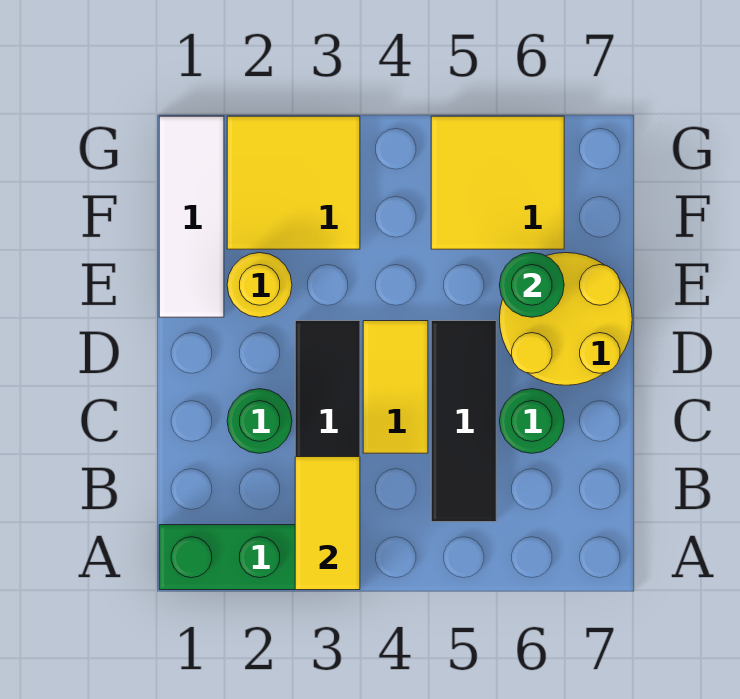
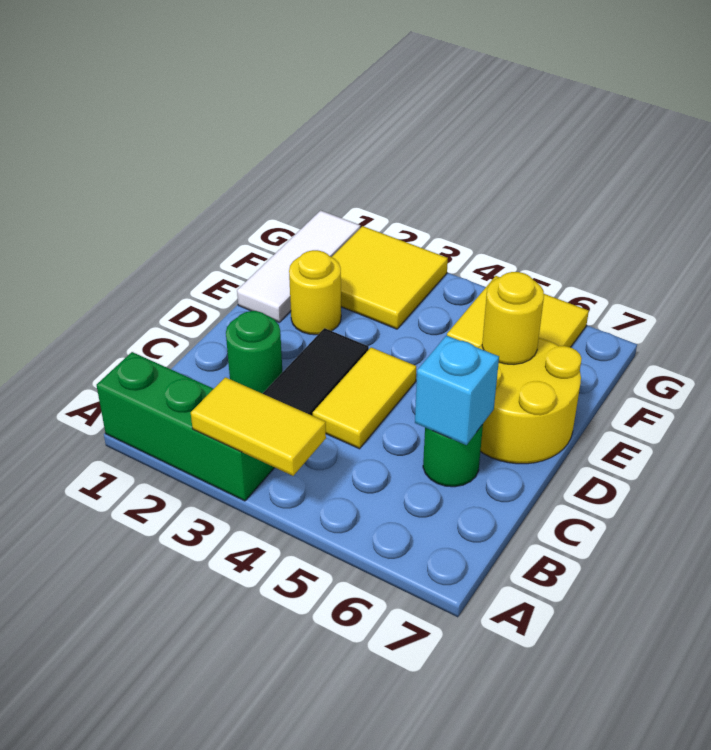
yellow tile A3:B3 level 2 -> yellow tile A3:A4 level 2
black tile B5:D5 level 1 -> none
none -> cyan brick C6 level 2
green round brick E6 level 2 -> yellow round brick E6 level 2

